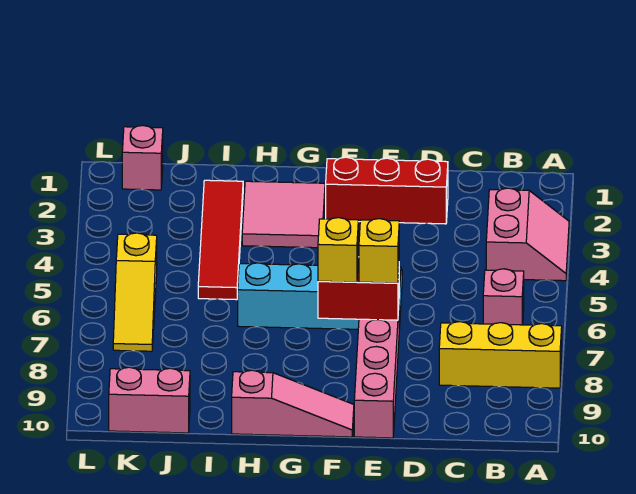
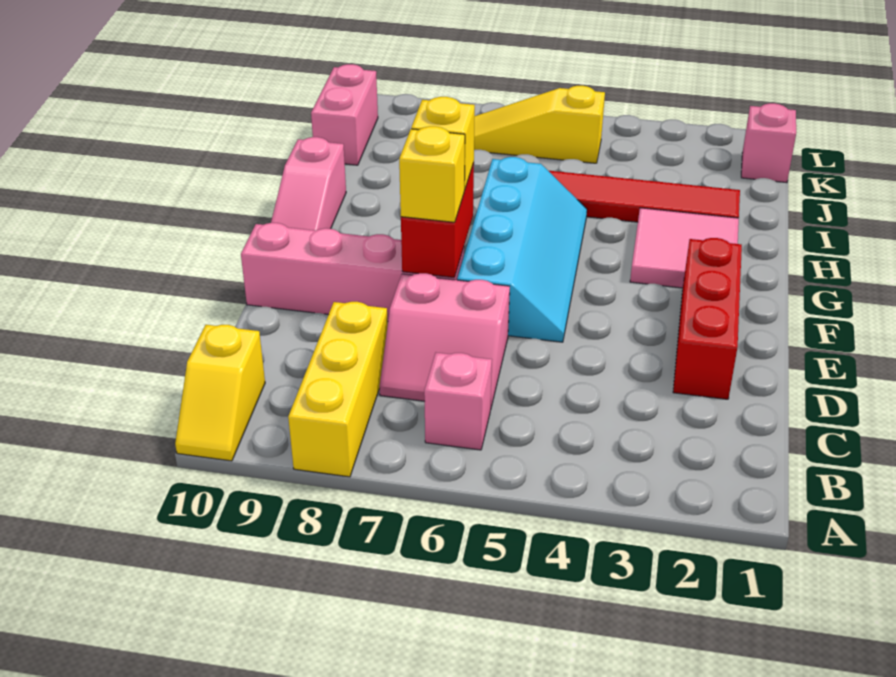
pink slope A3:B4 level 1 top B -> pink slope C6:D7 level 1 top D
none -> yellow slope A10:B10 level 1 top B

